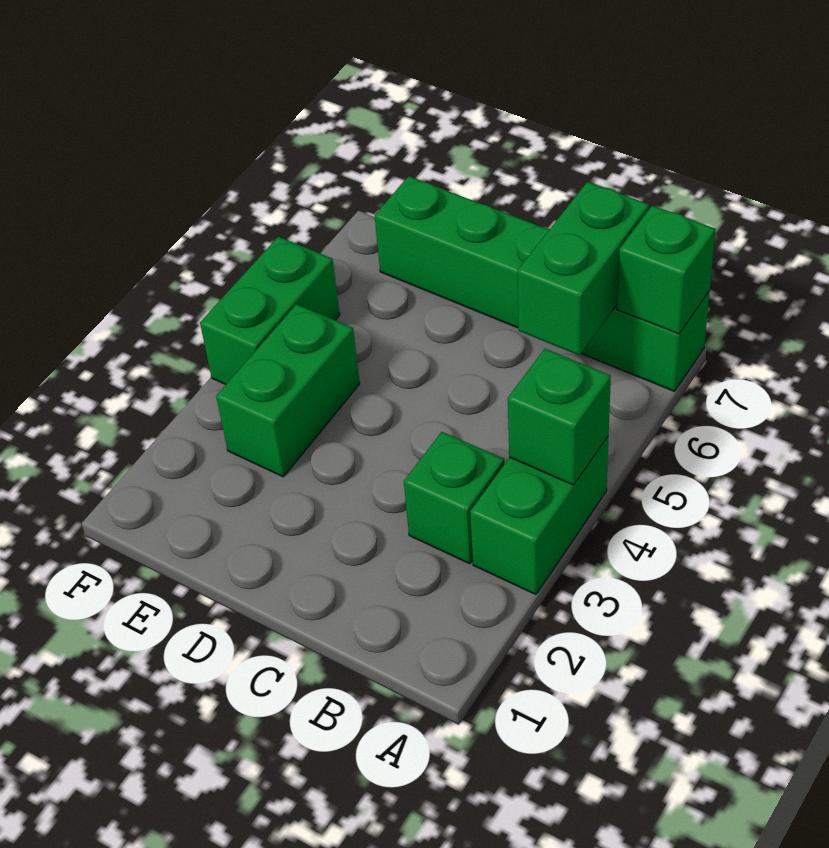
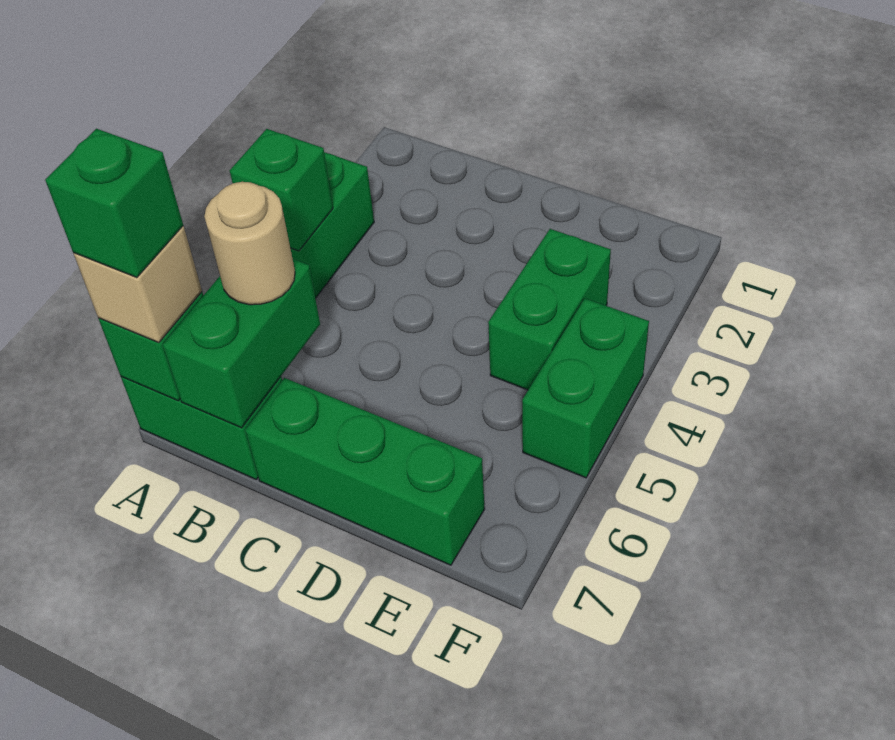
none -> tan brick A7 level 3
green brick B3 level 1 -> green brick A7 level 4
none -> tan round brick B6 level 3

